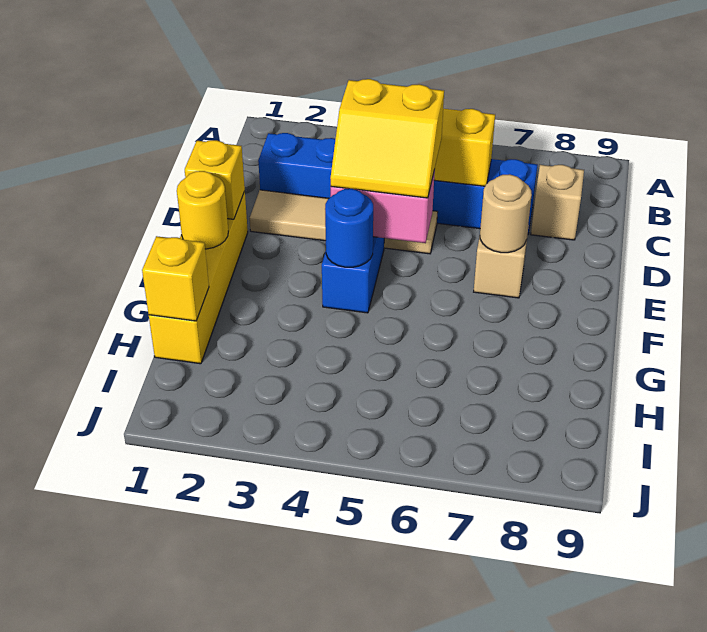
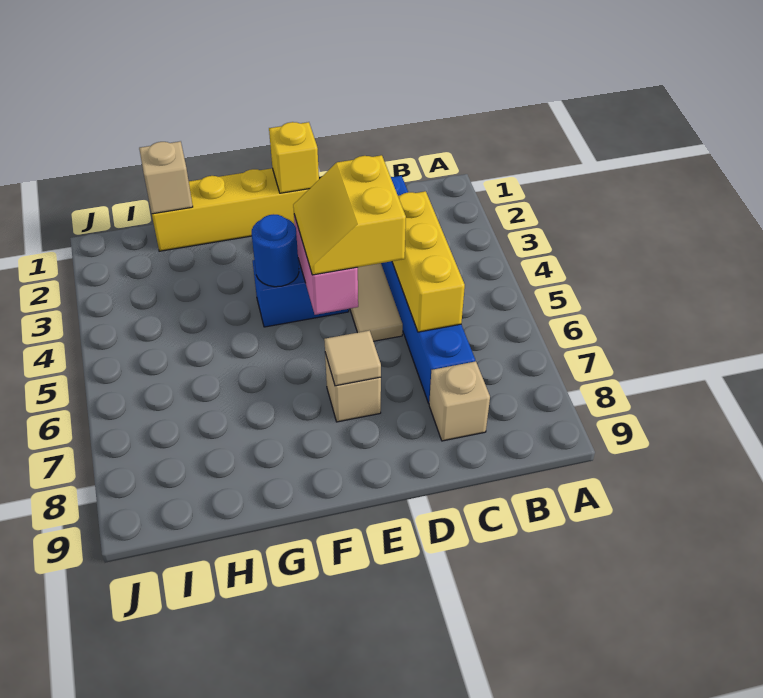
tan round brick E7 level 2 -> tan tile E7 level 2
yellow round brick F1 level 2 -> none
yellow brick H1 level 2 -> tan brick H1 level 2

